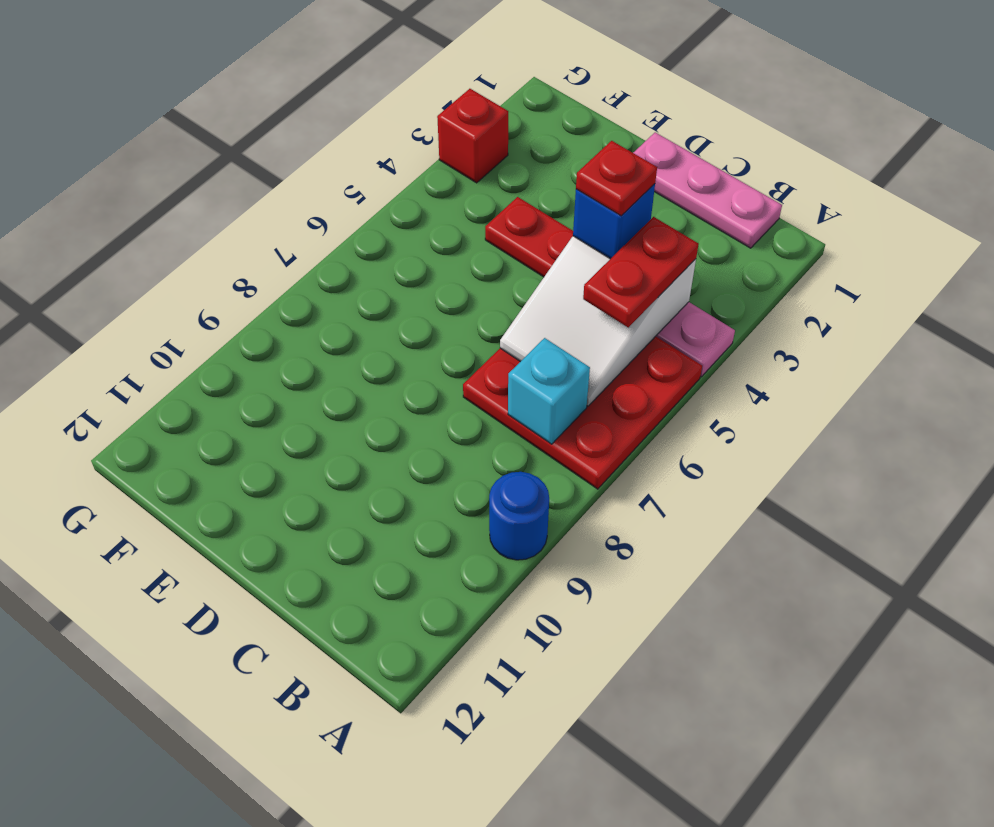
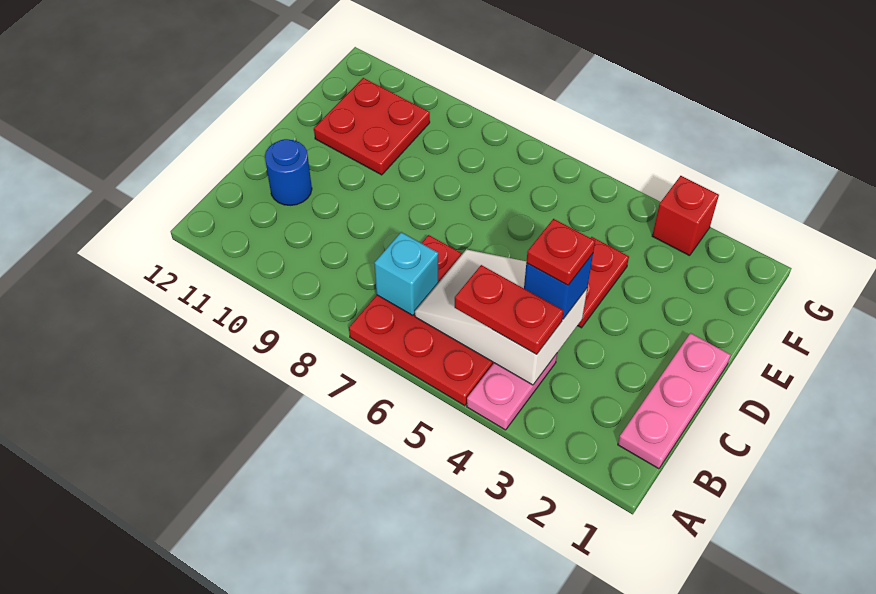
blue round brick A9 level 1 -> blue round brick C11 level 1
none -> red plate E10:F11 level 1

